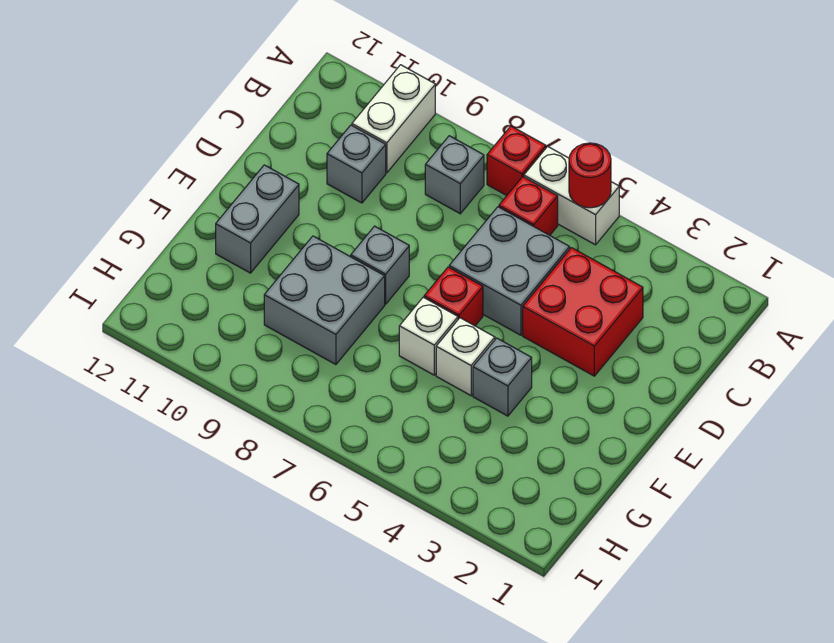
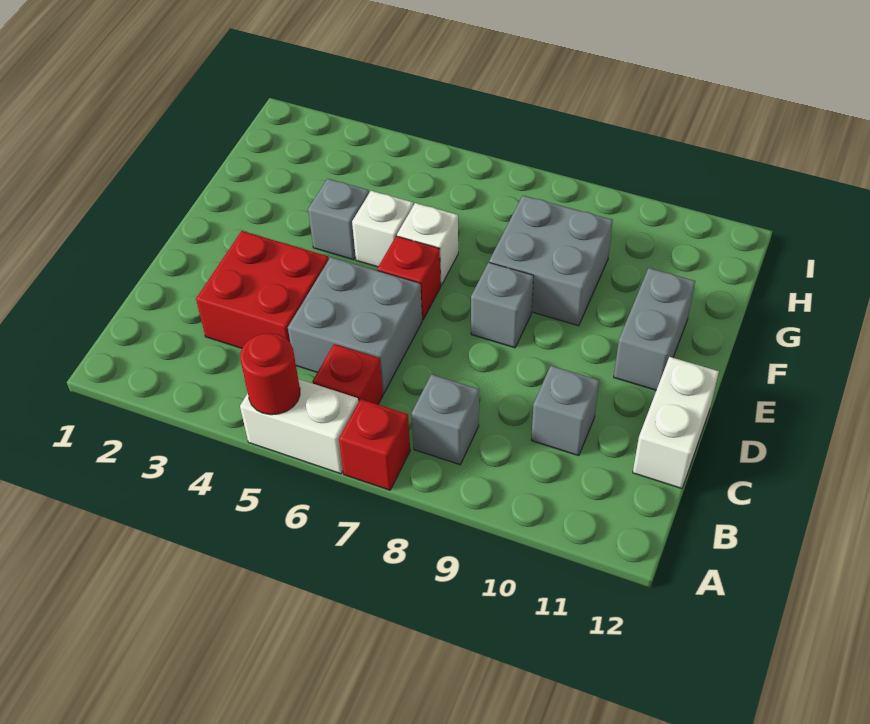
white brick A10:B10 level 1 -> white brick C12:D12 level 1

